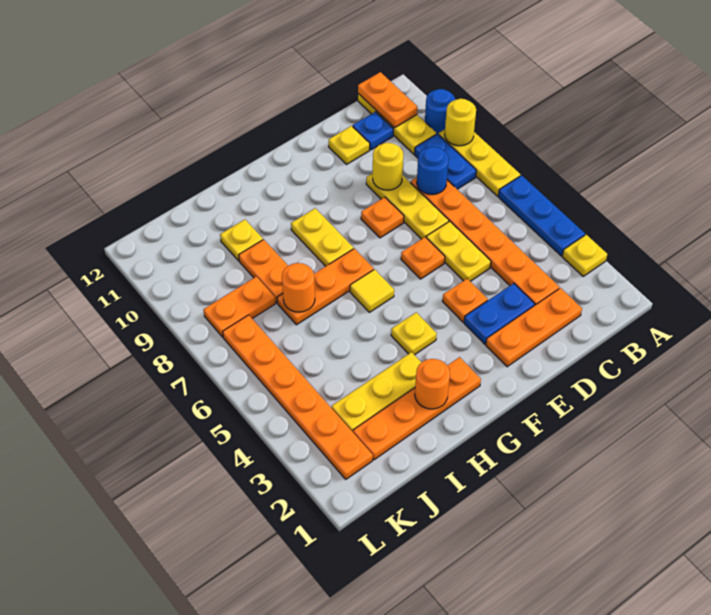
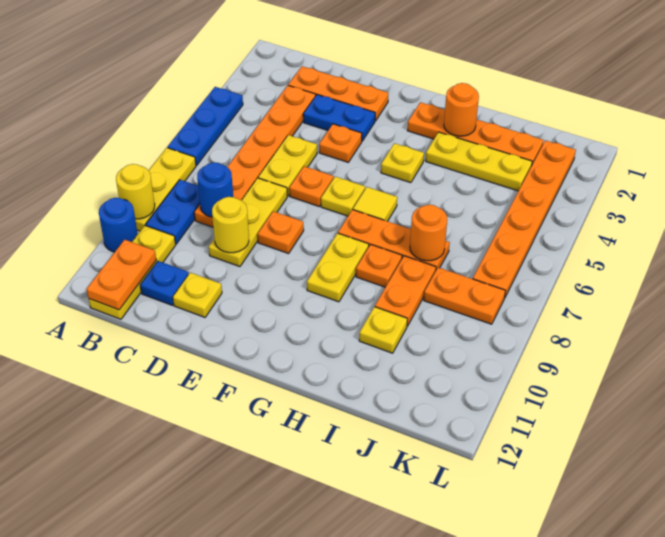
yellow plate A3 level 1 -> yellow plate F6 level 1
none -> orange plate H8 level 1

